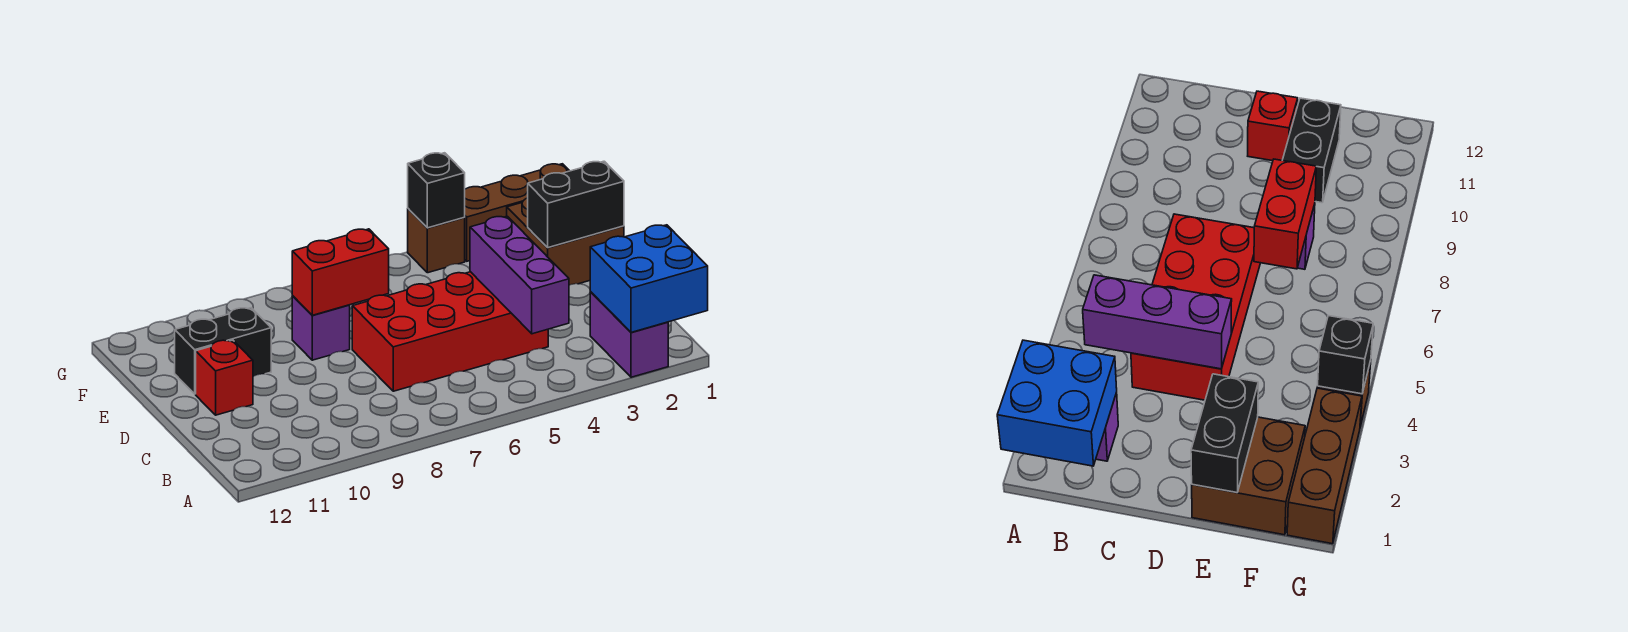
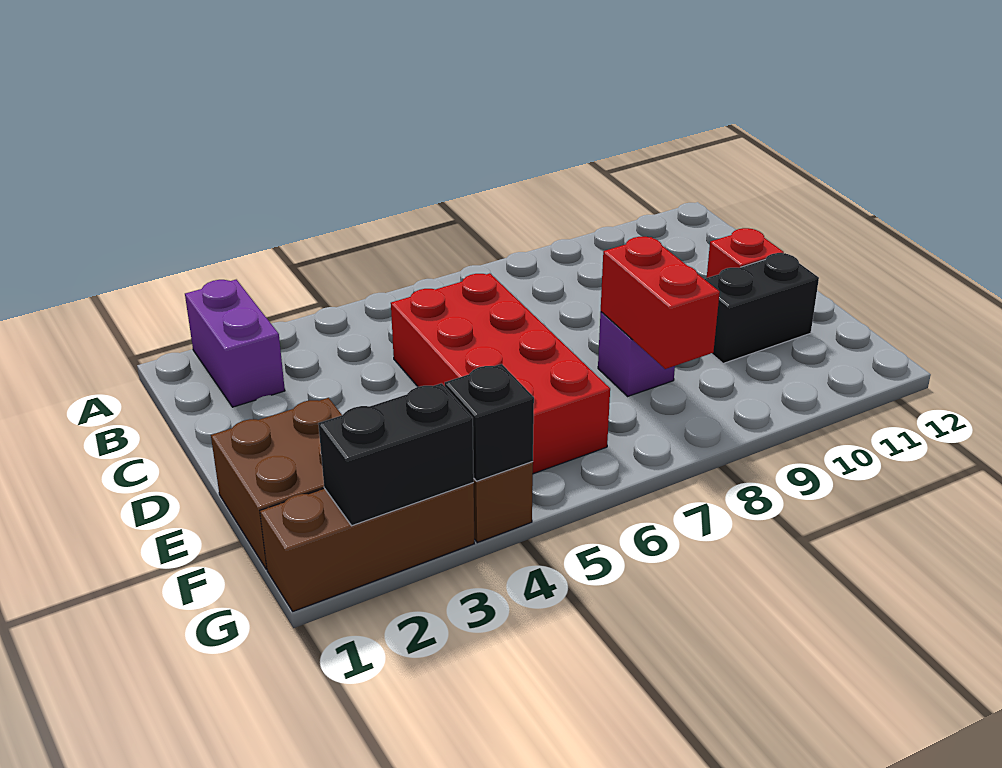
blue brick A1:B2 level 2 -> none
purple brick B4:D4 level 2 -> none
red brick C4:D7 level 1 -> red brick C5:F6 level 1
black brick E1:E2 level 2 -> black brick G2:G3 level 2
red brick E7:E8 level 2 -> red brick E8:F8 level 2

